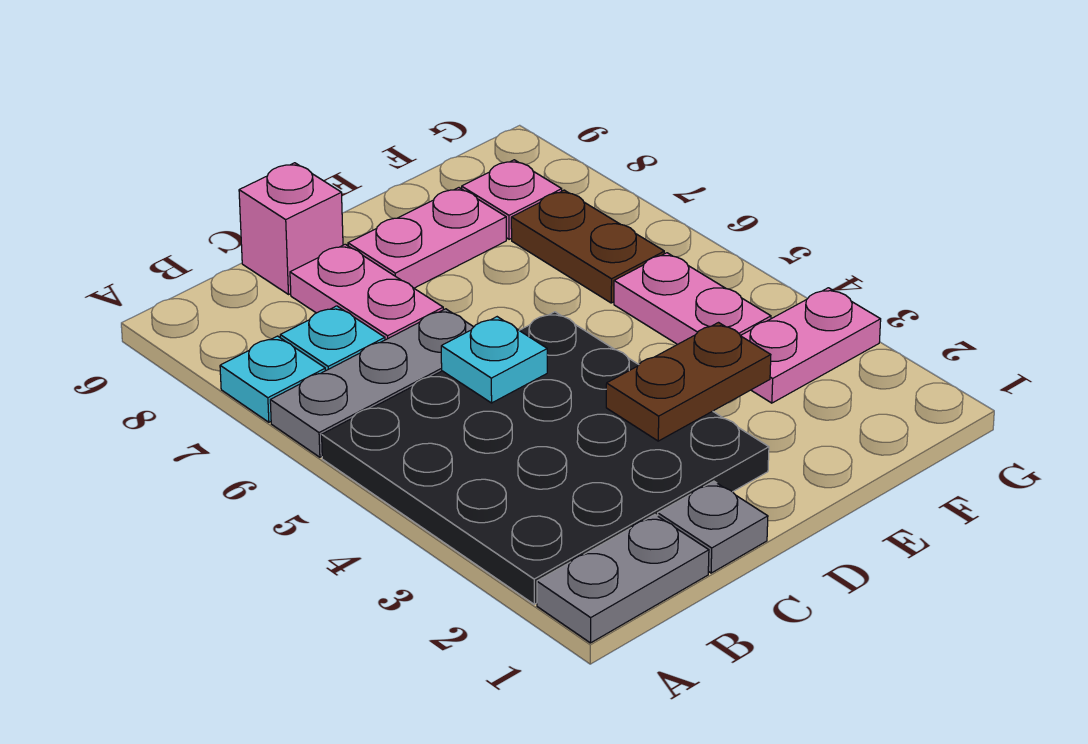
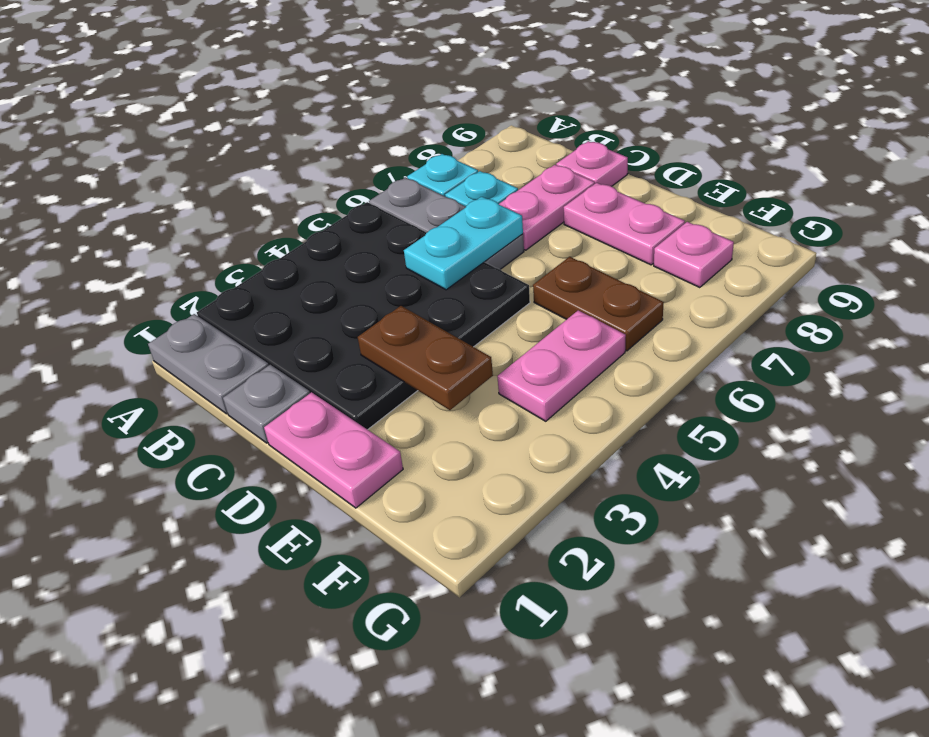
cyan plate C5 level 2 -> cyan plate C5:C6 level 2
pink brick C9 level 1 -> pink plate C9 level 1
pink plate F3:G3 level 1 -> pink plate D1:E1 level 1
brown plate F6:F7 level 1 -> brown plate E6:F6 level 1

